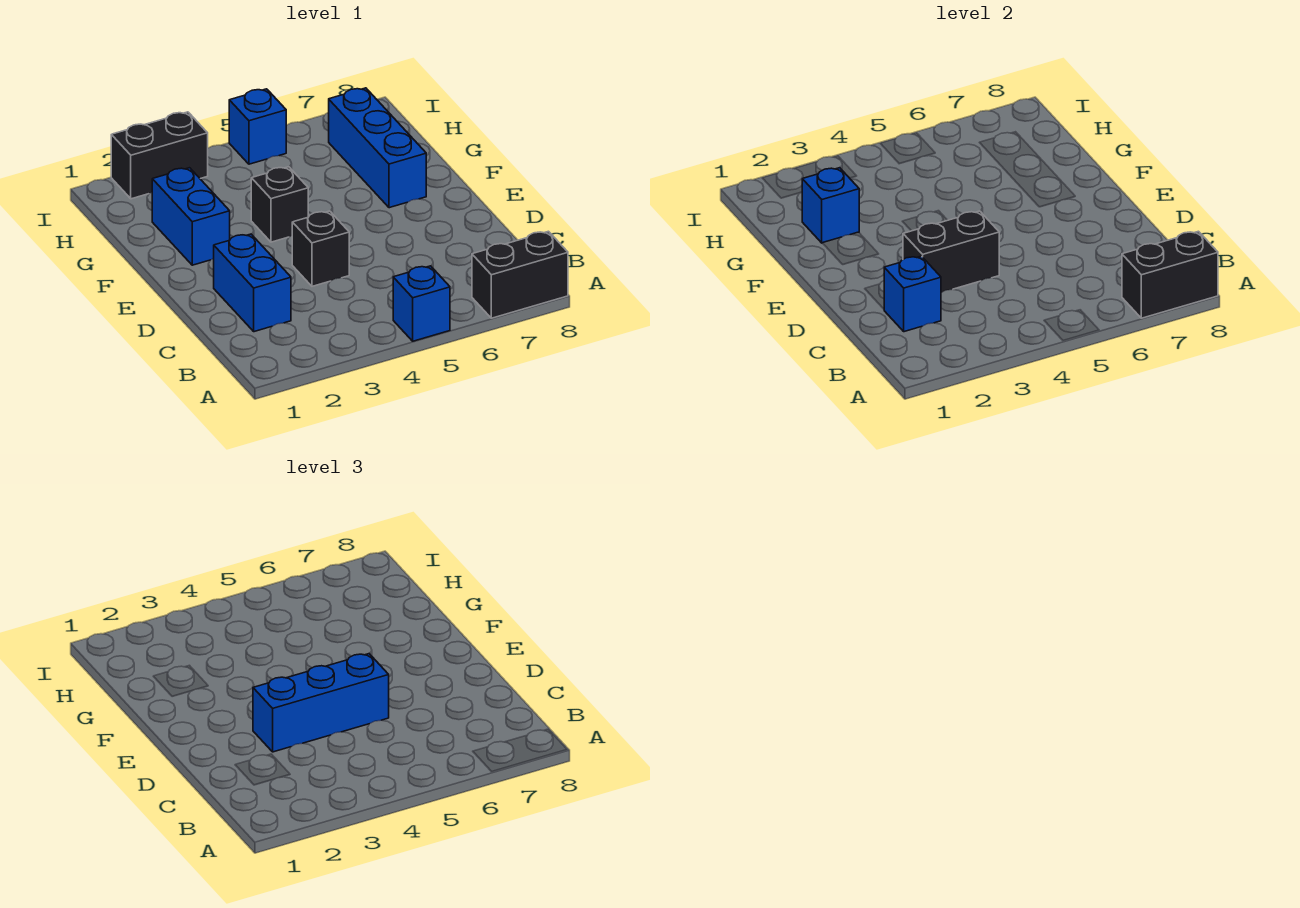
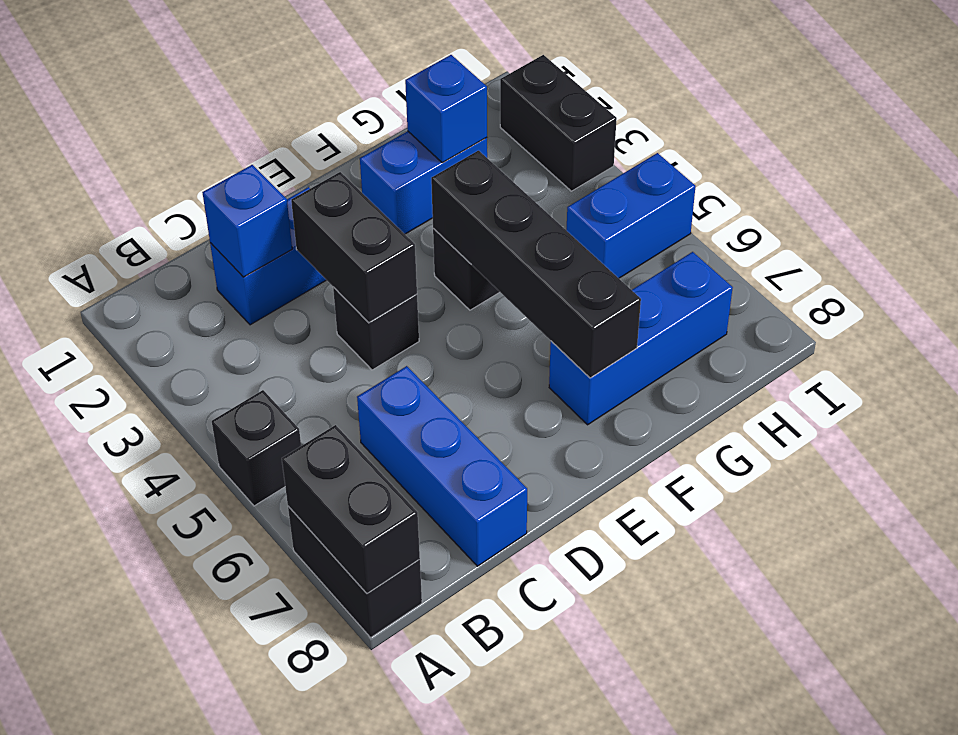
blue brick A5 level 1 -> black brick A5 level 1
blue brick D3:D5 level 3 -> blue brick C6:C8 level 1
none -> black brick F4:F7 level 2
blue brick I5 level 1 -> blue brick H5:I5 level 1

